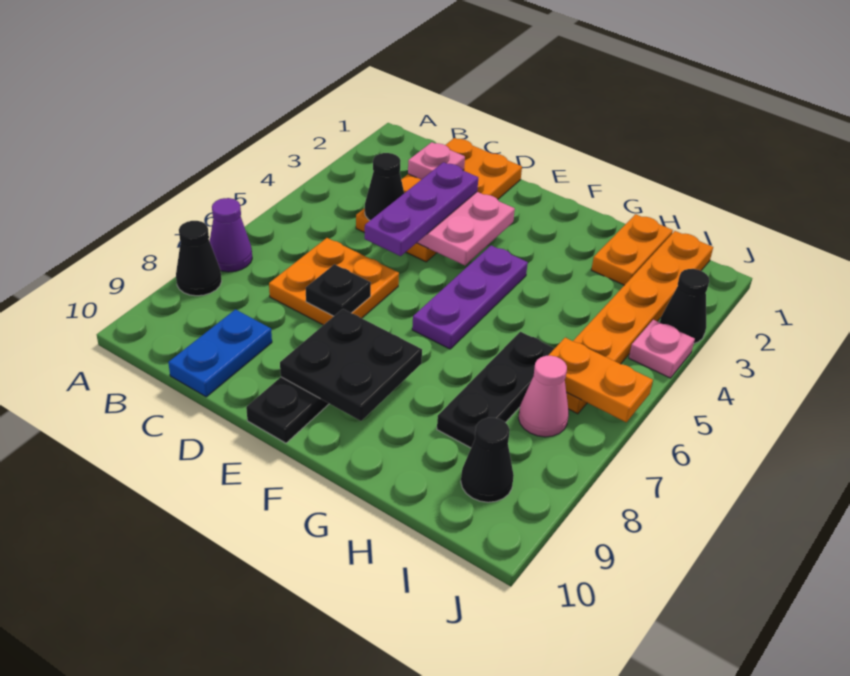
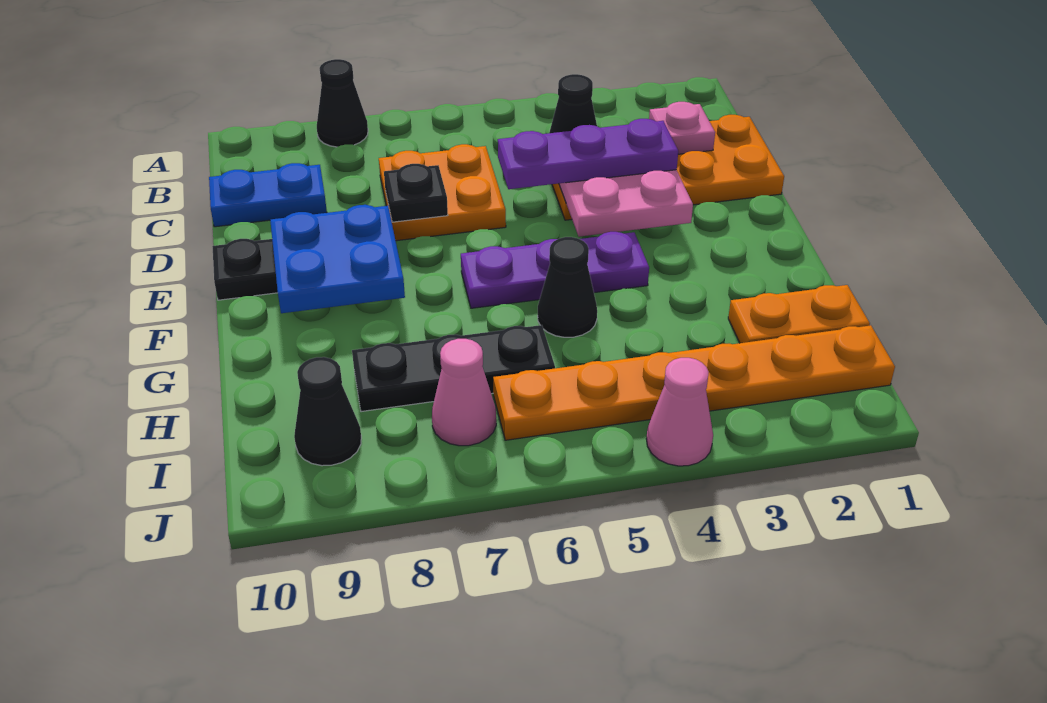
purple cone A7 level 1 -> none
black plate E8:F9 level 2 -> blue plate E8:F9 level 2
orange plate I6:J6 level 2 -> none
black cone J3 level 1 -> black cone G5 level 1
pink plate J4 level 1 -> pink cone J4 level 1

